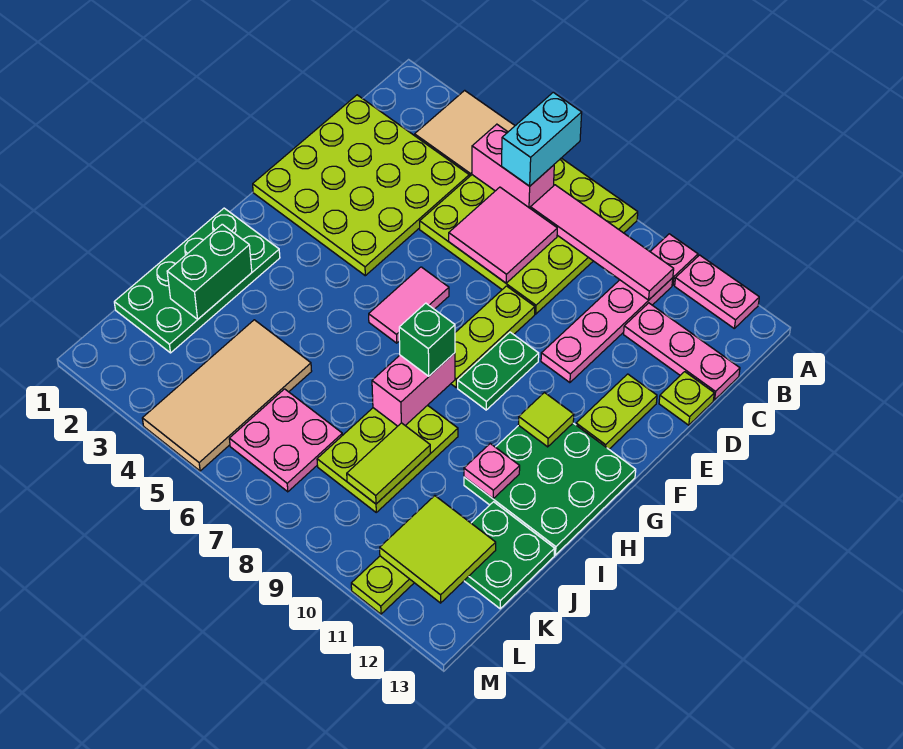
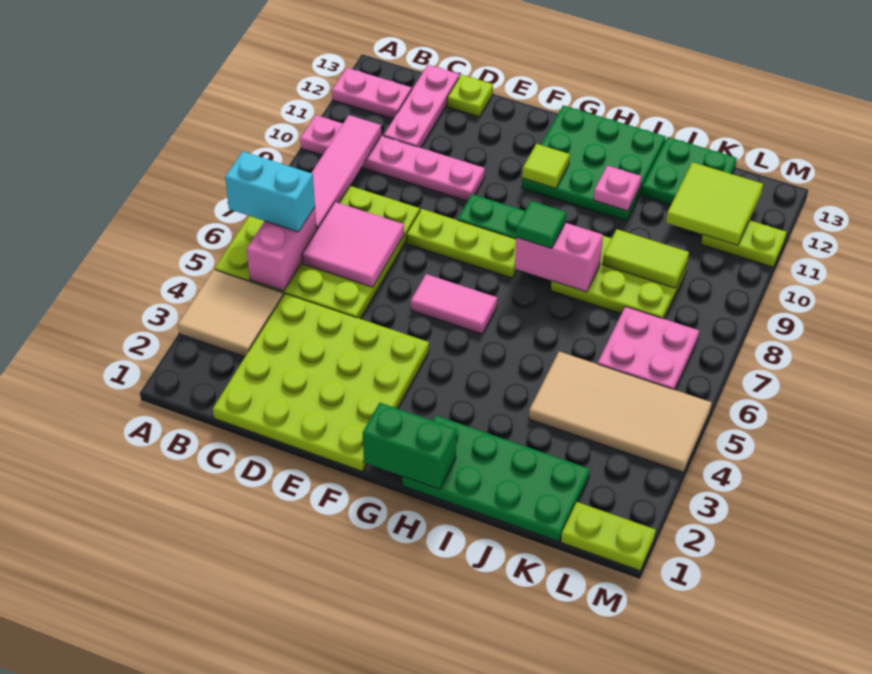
pink plate A11:A12 level 1 -> pink plate A12:B12 level 1
lime plate E12:F12 level 1 -> lime plate L1:M1 level 1
green brick H8 level 3 -> green tile H8 level 3
green brick I2:J2 level 2 -> green brick G1:H1 level 2

